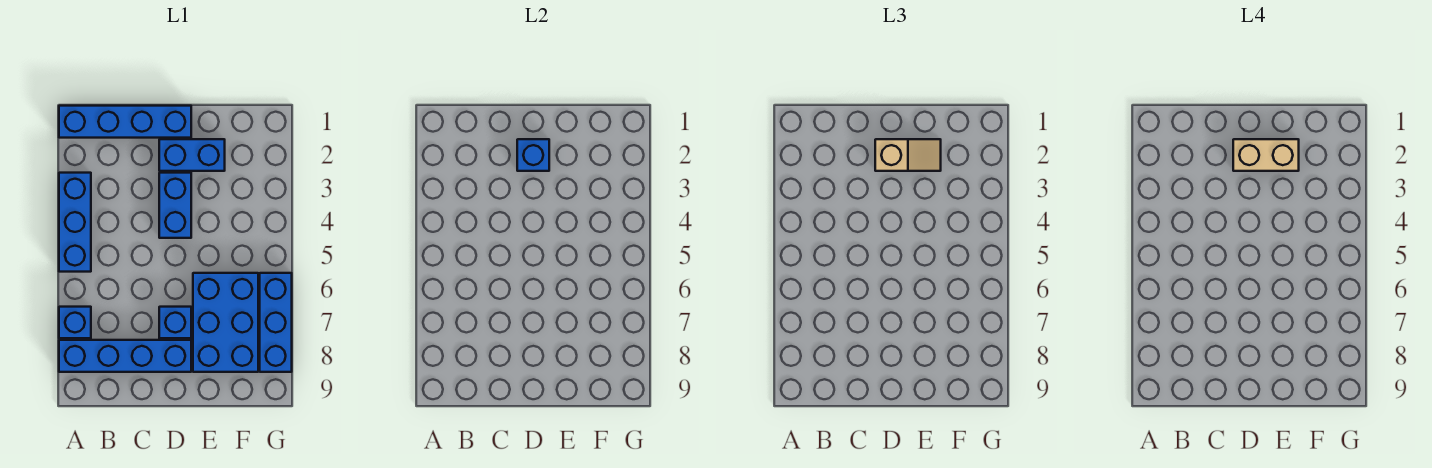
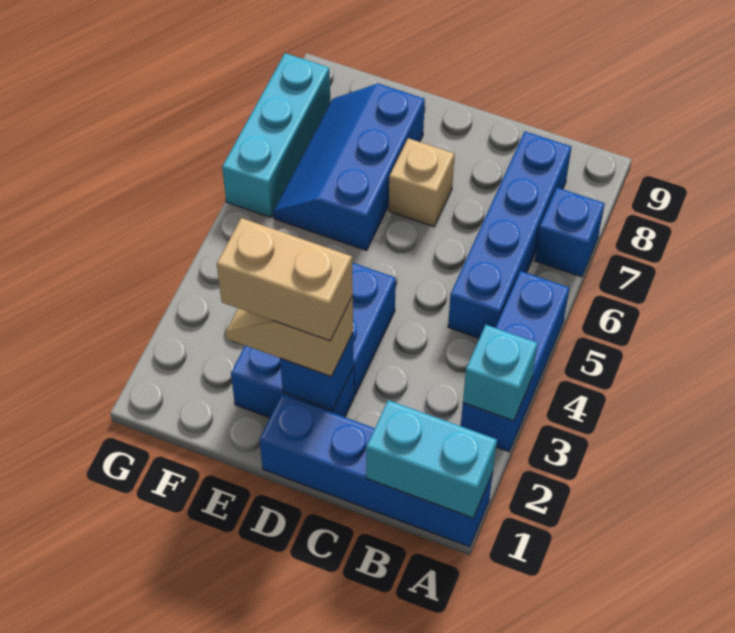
none -> cyan brick A1:B1 level 2
none -> cyan brick A3 level 2
blue brick A8:D8 level 1 -> blue brick B5:B8 level 1
blue brick D7 level 1 -> tan brick D7 level 1
blue brick E6:F8 level 1 -> blue slope E6:F8 level 1 top E
blue brick G6:G8 level 1 -> cyan brick G6:G8 level 1

